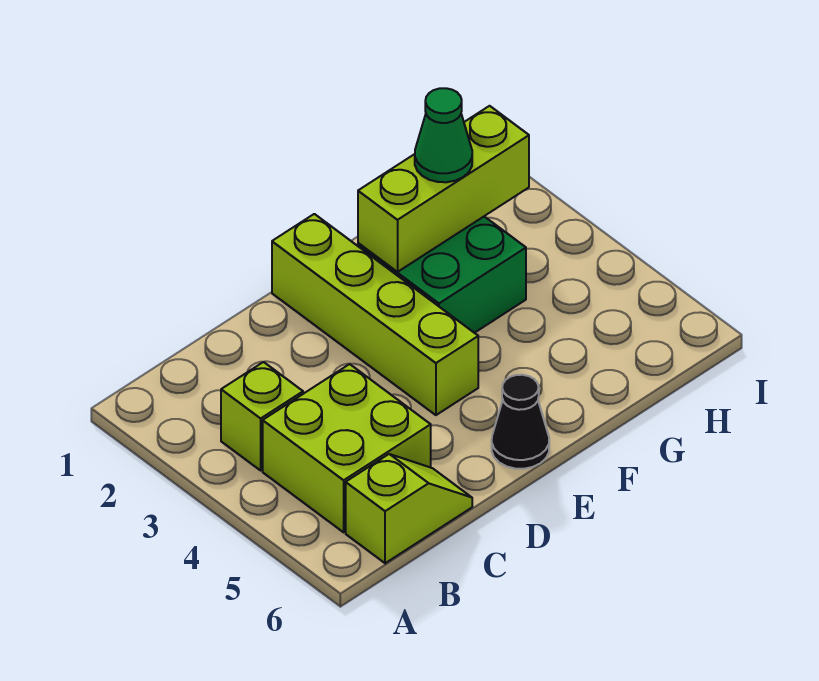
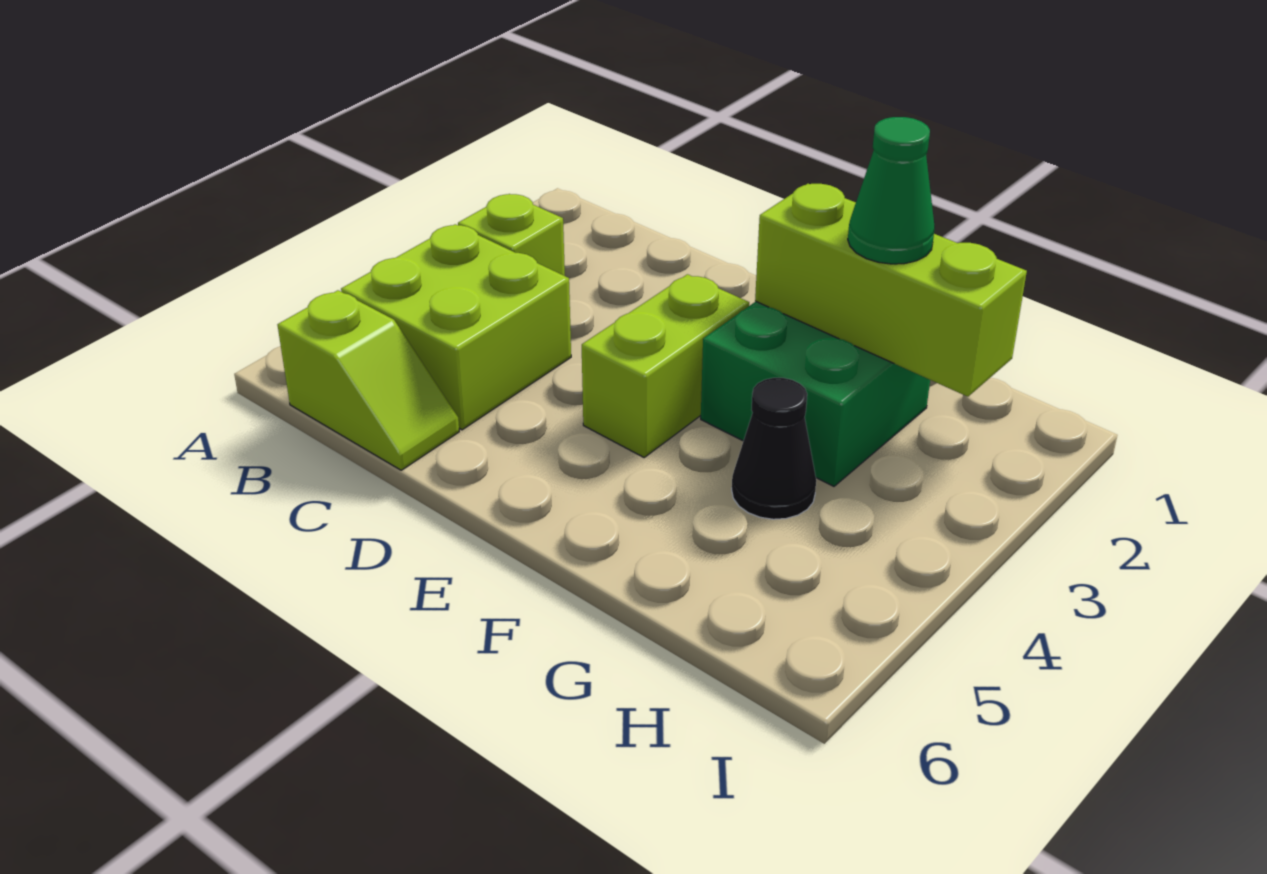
lime brick E1:E4 level 1 -> lime brick E3:E4 level 1
black cone E6 level 1 -> black cone G4 level 1

